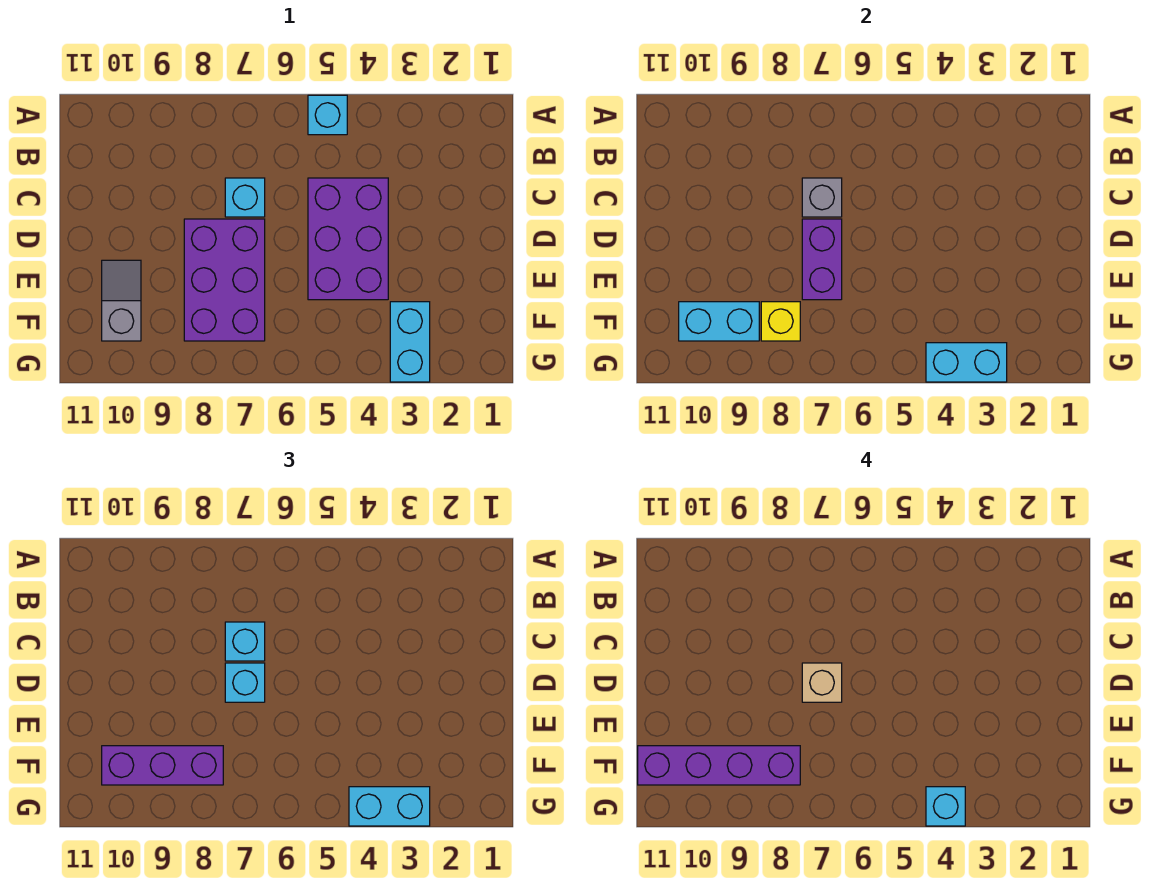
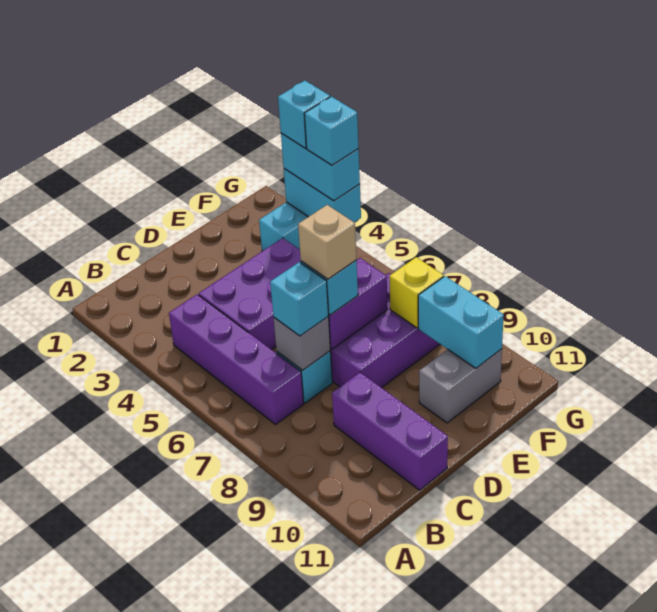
cyan brick A5 level 1 -> cyan brick G3 level 4
grey slope E10:F10 level 1 top F -> grey brick E10:F10 level 1
purple brick F8:F10 level 3 -> purple brick C9:C11 level 1
purple brick F8:F11 level 4 -> purple brick B4:B7 level 1

